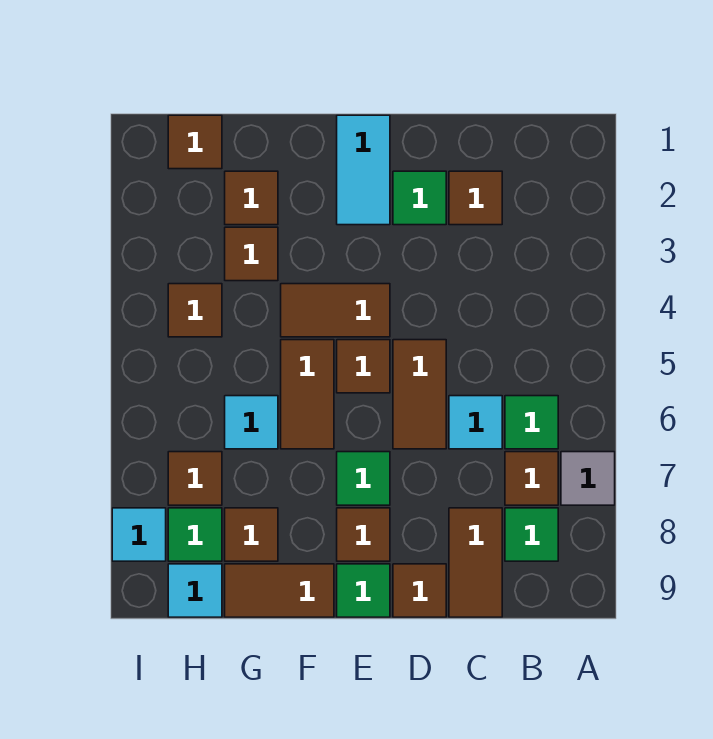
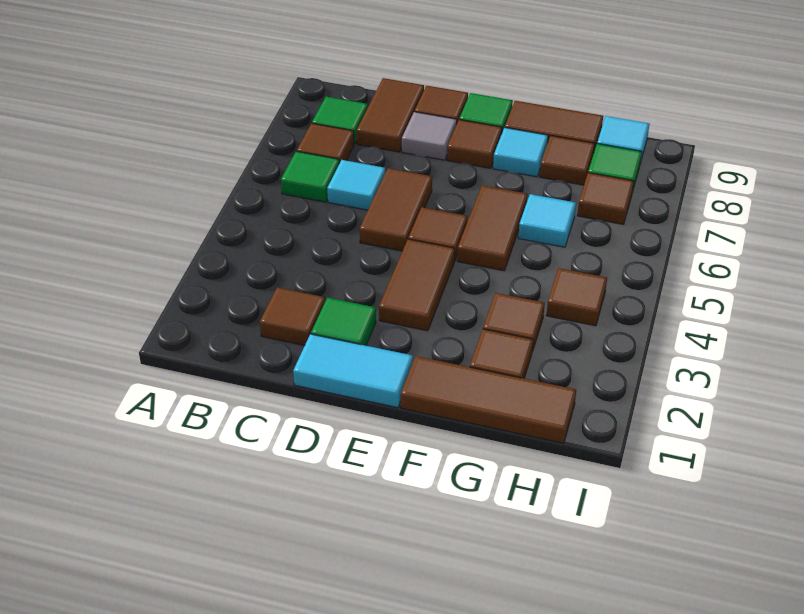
grey tile A7 level 1 -> grey tile D8 level 1
cyan tile E1:E2 level 1 -> cyan tile D1:E1 level 1
brown tile E4:F4 level 1 -> brown tile E3:E4 level 1
green tile E7 level 1 -> none
brown tile H1 level 1 -> brown tile F1:H1 level 1
cyan tile I8 level 1 -> cyan tile F8 level 1

